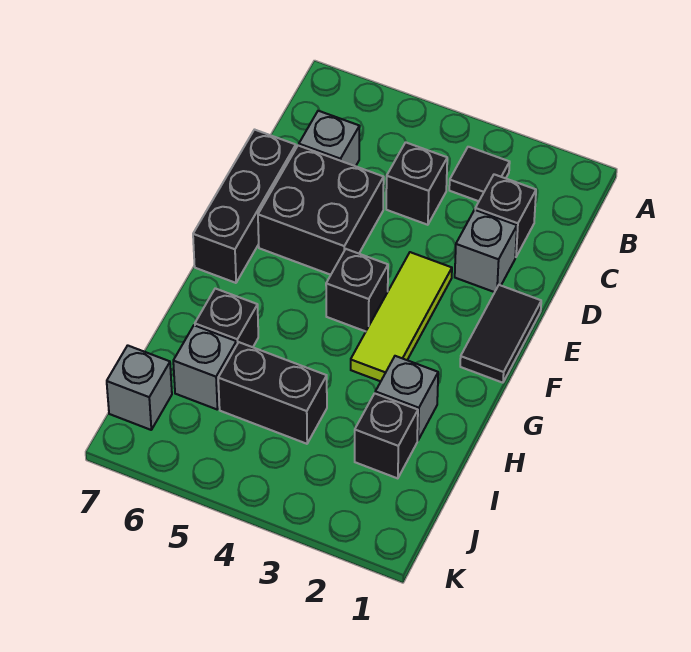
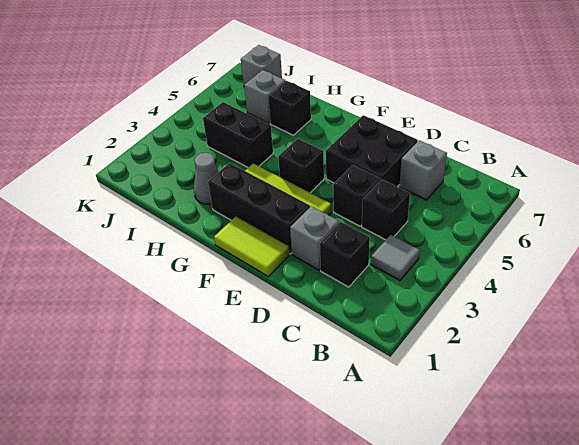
black tile B3 level 1 -> grey tile B3 level 1
black brick D7:F7 level 1 -> black brick E2:G2 level 1
black tile E1:F1 level 1 -> lime tile E1:F1 level 1
grey brick H2 level 1 -> grey cone H2 level 1
black brick I2 level 1 -> black brick D4 level 1
black brick I4:I5 level 1 -> black brick H4:I4 level 1

